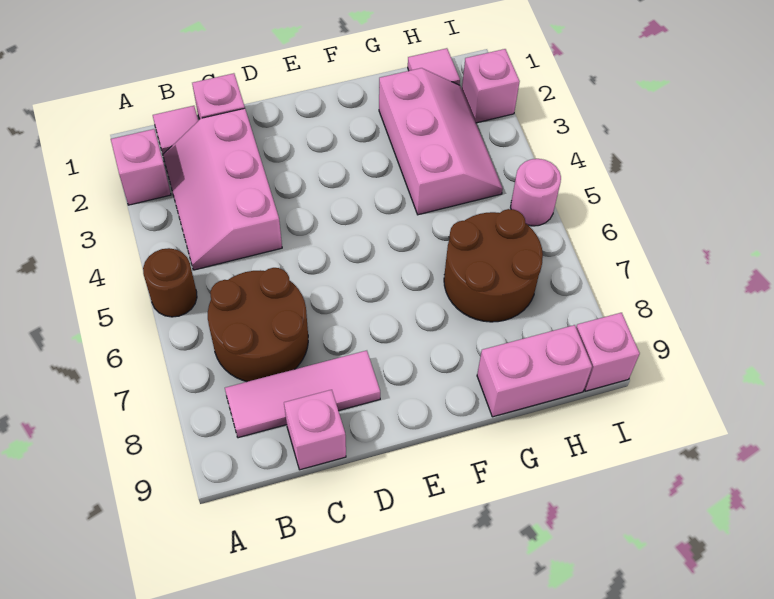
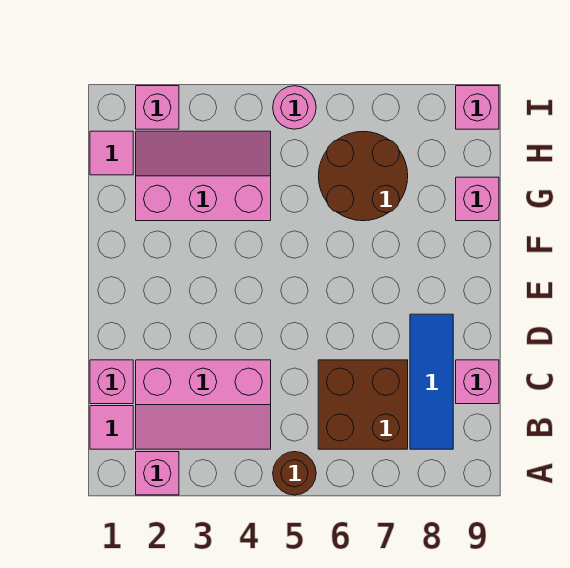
brown round brick B6:C7 level 1 -> brown brick B6:C7 level 1
pink tile B8:D8 level 1 -> blue tile B8:D8 level 1
pink brick G9:H9 level 1 -> pink brick G9 level 1

